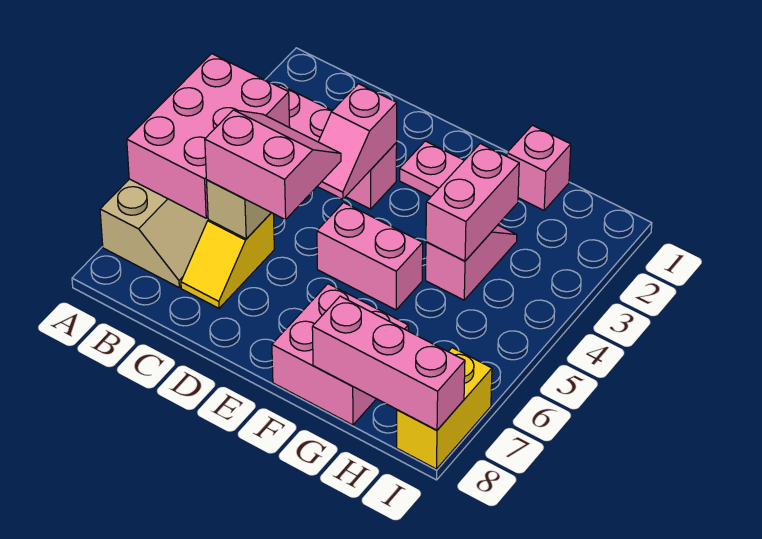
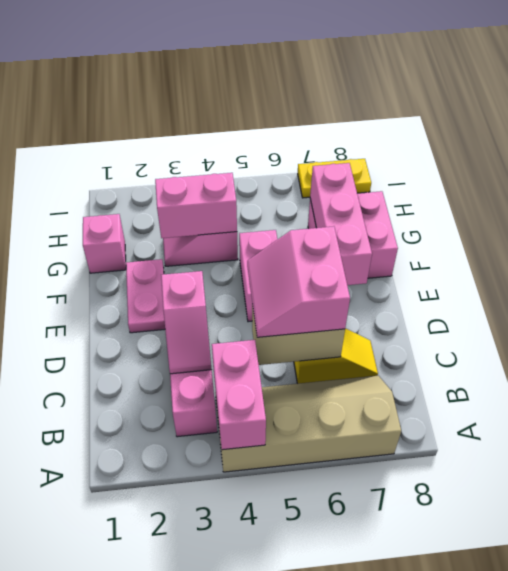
pink brick A4:B6 level 2 -> pink brick A4:B4 level 2
pink slope D3:D4 level 2 top 3 -> pink slope C3:D3 level 2 top D
pink brick G8:I8 level 2 -> pink brick E7:G7 level 2
yellow brick I7:I8 level 1 -> yellow plate I7:I8 level 1

